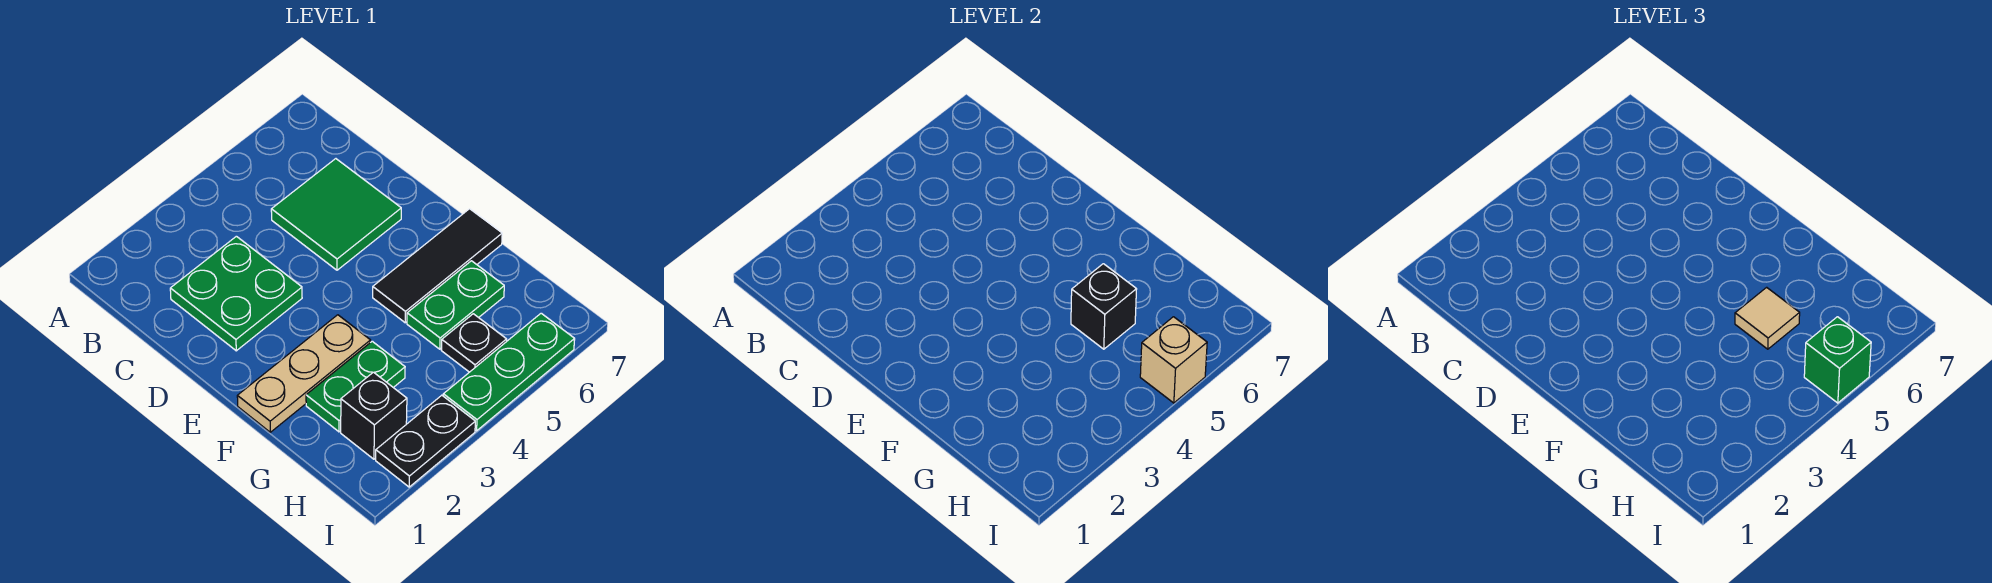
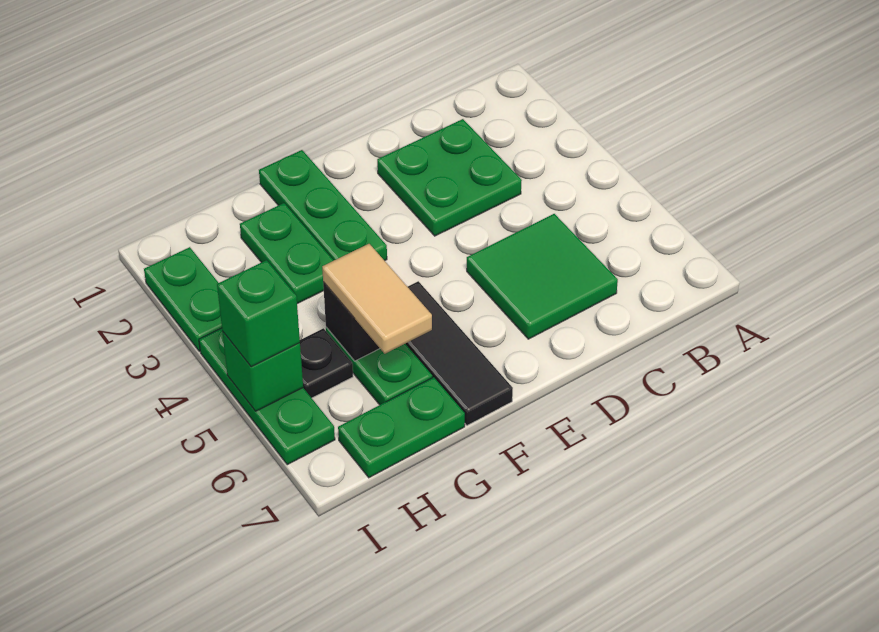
tan plate F1:F3 level 1 -> green plate F1:F3 level 1
tan tile G5 level 3 -> tan tile G5:G6 level 3
none -> green plate G7:H7 level 1
black brick H2 level 1 -> none
black plate I2:I3 level 1 -> green plate I2:I3 level 1
tan brick I5 level 2 -> green brick I5 level 2

